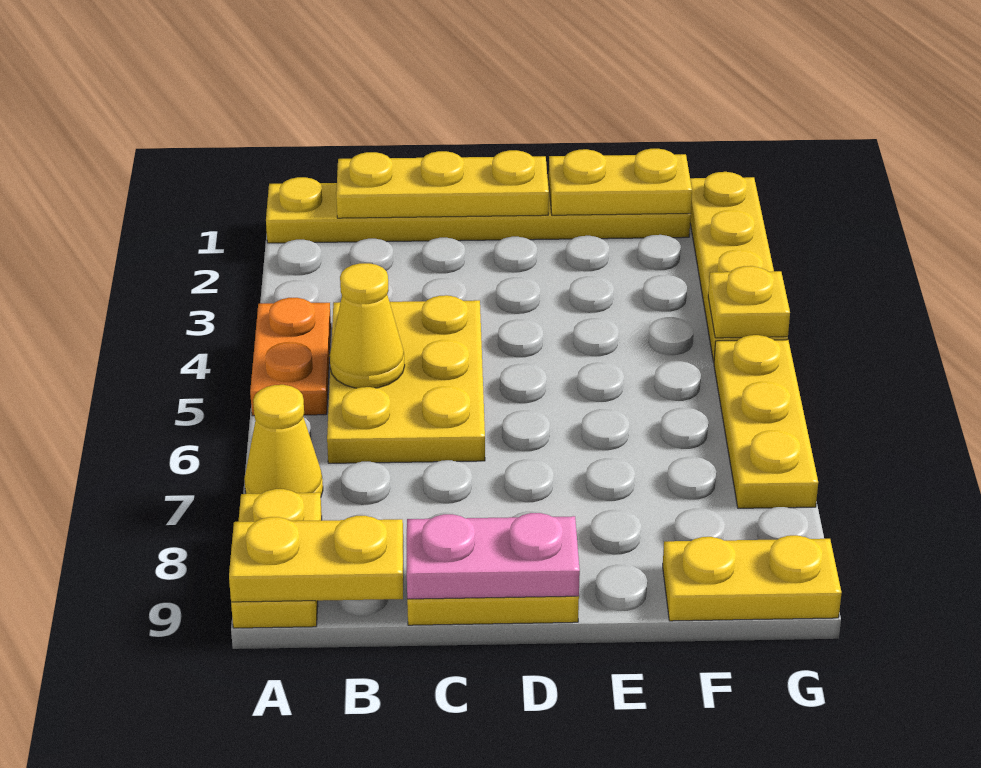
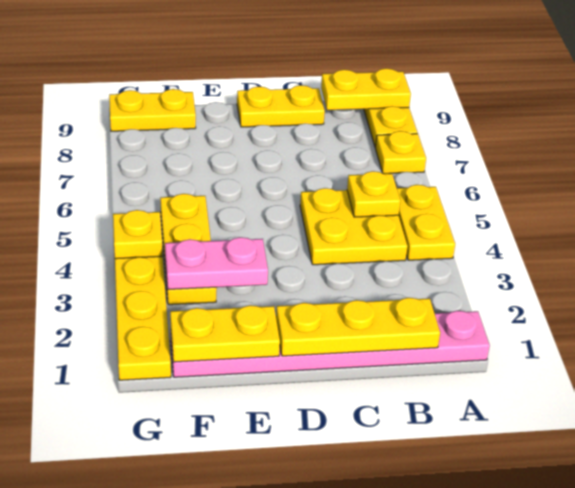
yellow plate A1:F1 level 1 -> pink plate A1:F1 level 1
orange plate A4:A5 level 1 -> yellow plate A4:A5 level 1
yellow cone A7 level 1 -> yellow plate A7 level 1
yellow plate B4:C6 level 1 -> yellow plate B4:C5 level 1
yellow cone B5 level 2 -> yellow plate B5 level 2
pink plate C9:D9 level 2 -> pink plate E3:F3 level 2
yellow plate G5:G7 level 1 -> yellow plate F3:F5 level 1

